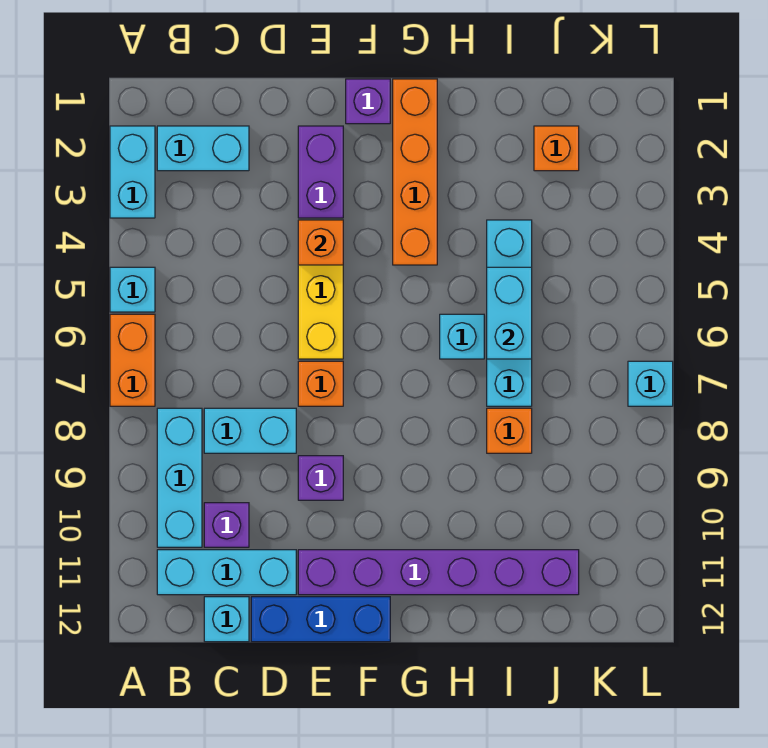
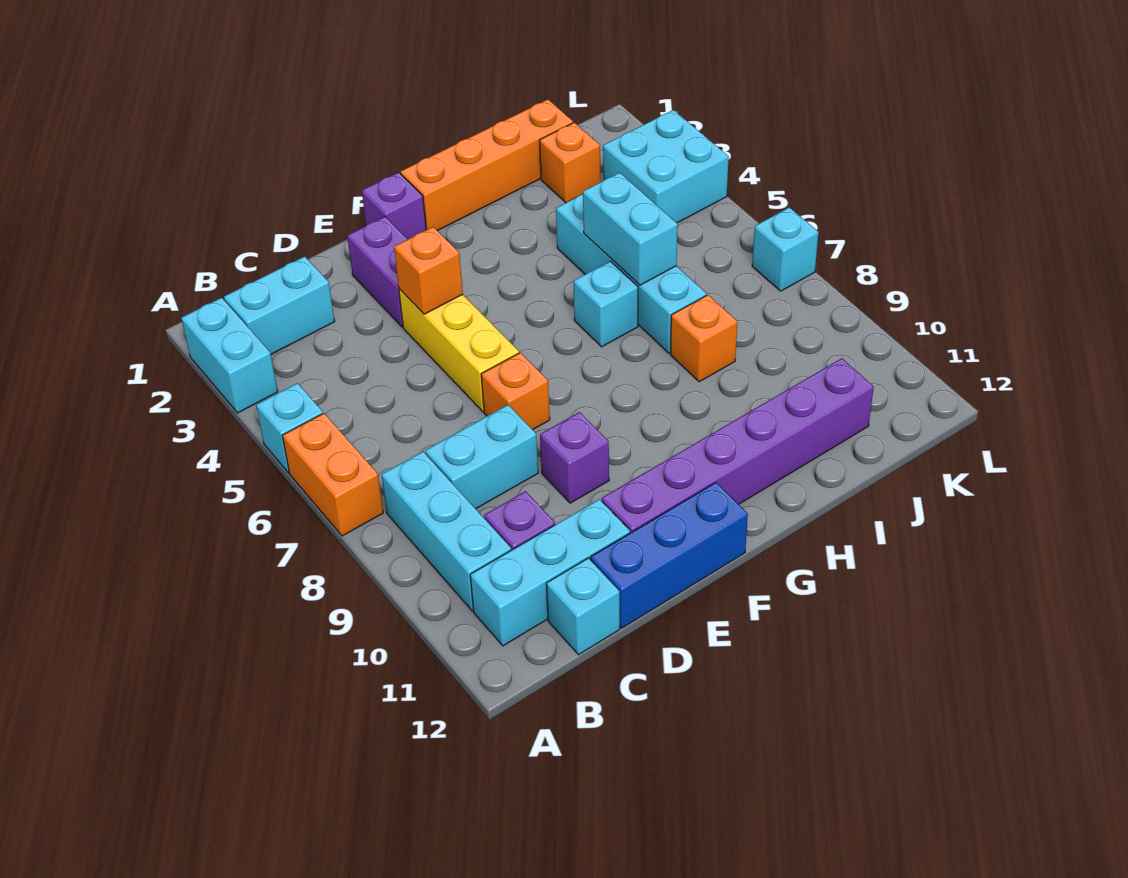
orange brick G1:G4 level 1 -> orange brick G1:J1 level 1
none -> cyan brick K3:L4 level 1

